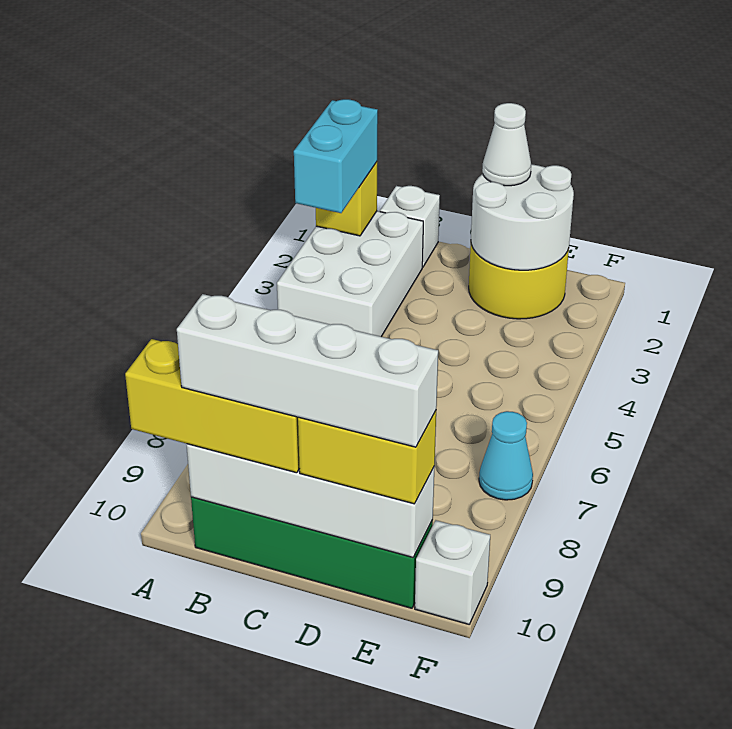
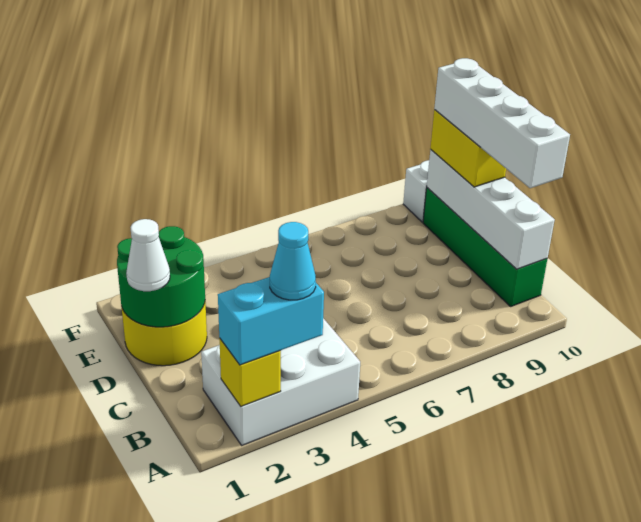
yellow brick A10:C10 level 3 -> none
white brick B1 level 1 -> none
white round brick D1:E2 level 2 -> green round brick D1:E2 level 2
cyan cone F7 level 1 -> cyan cone A3 level 4

